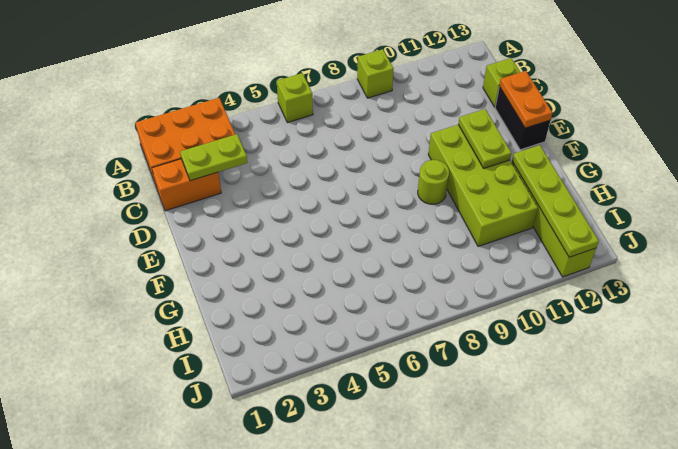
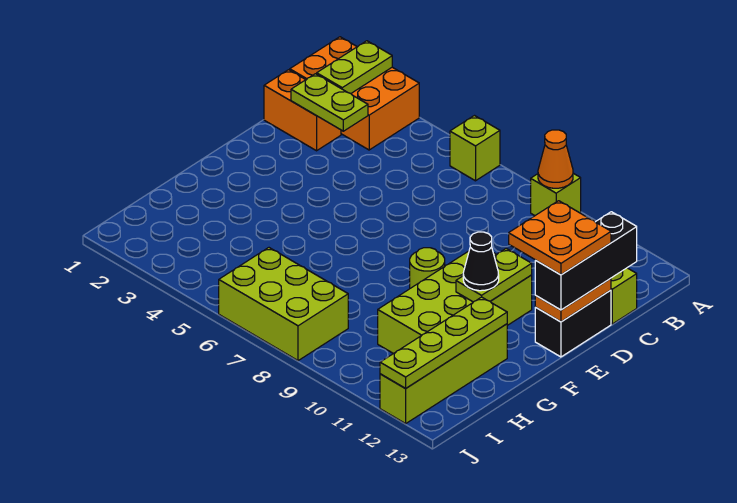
none -> lime plate A2:B2 level 2
none -> orange cone A9 level 2
none -> black brick C13:E13 level 3
none -> orange plate D12:E13 level 4
none -> black cone F11 level 3
none -> lime brick I6:J8 level 1

